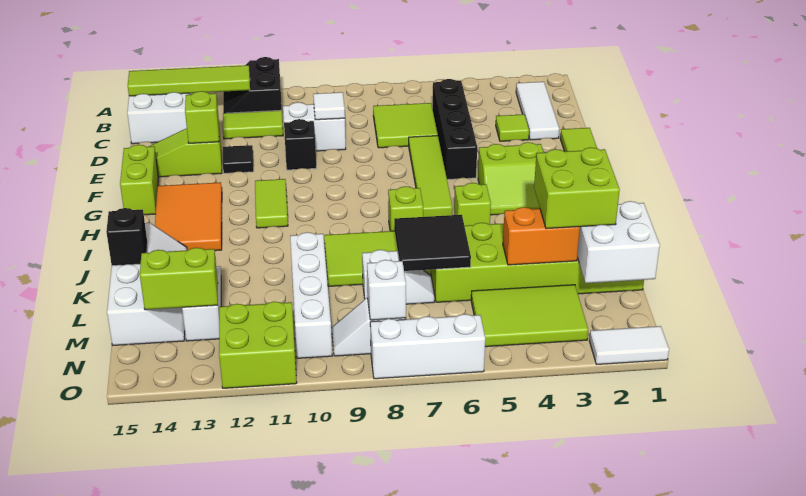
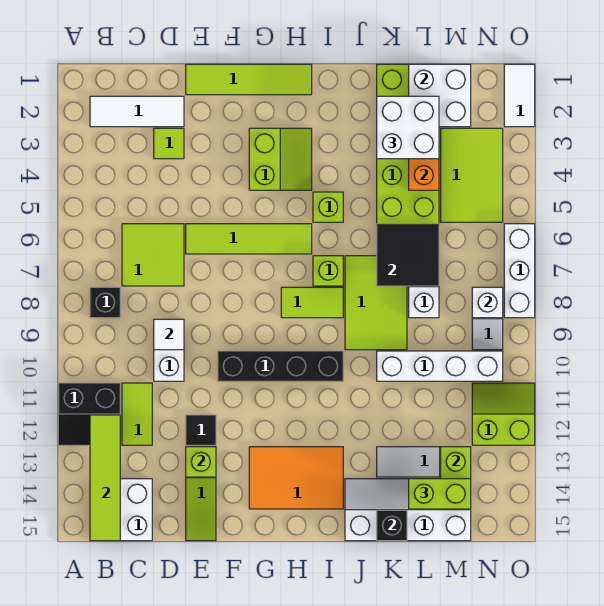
black brick C5:F5 level 1 -> black brick F10:I10 level 1
black brick E10 level 1 -> black brick B8 level 1
lime brick F15:G15 level 1 -> lime brick L14:M14 level 3
lime tile G11:H11 level 1 -> lime tile H8:I8 level 1
lime brick K2:L3 level 3 -> white brick K2:L3 level 3
lime brick N11:O12 level 1 -> lime slope N11:O12 level 1 top 12

